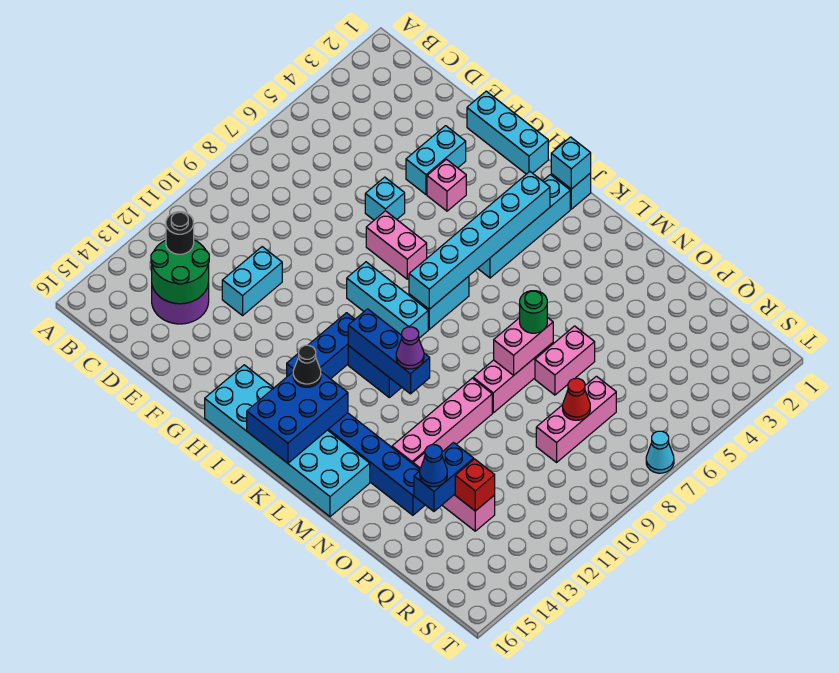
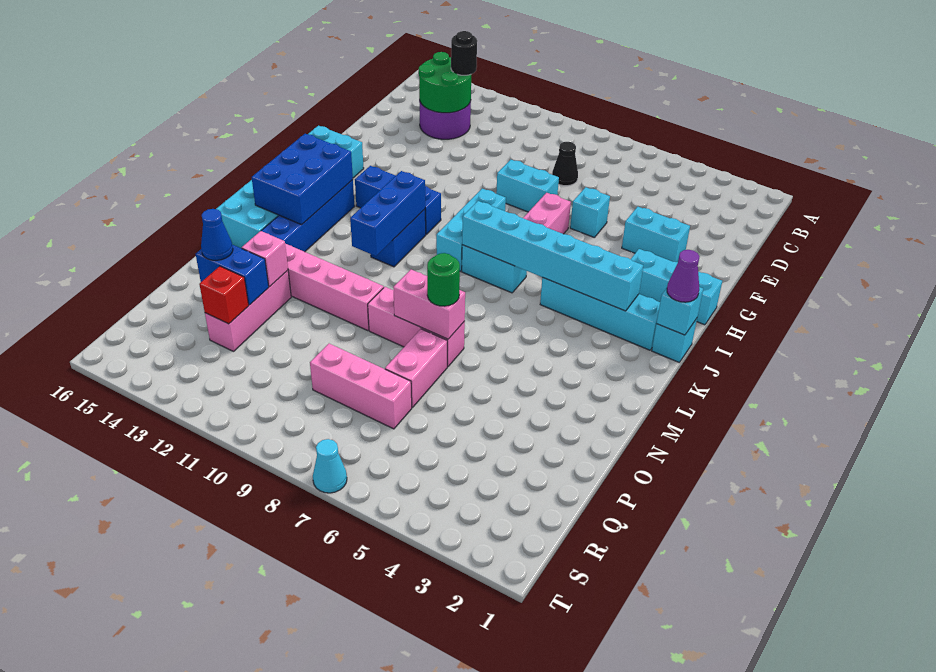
cyan brick E11:E12 level 1 -> cyan brick F8:F9 level 1
cyan brick F1:H1 level 1 -> cyan brick H1:H3 level 1
pink brick G4 level 1 -> pink brick O13 level 2
blue brick J14:K16 level 2 -> blue brick J14:L15 level 2
black cone J14 level 3 -> black cone D8 level 1
purple cone L11 level 3 -> purple cone J1 level 3
pink brick O6:O7 level 1 -> pink brick O7:P7 level 1
red cone Q8 level 2 -> none

